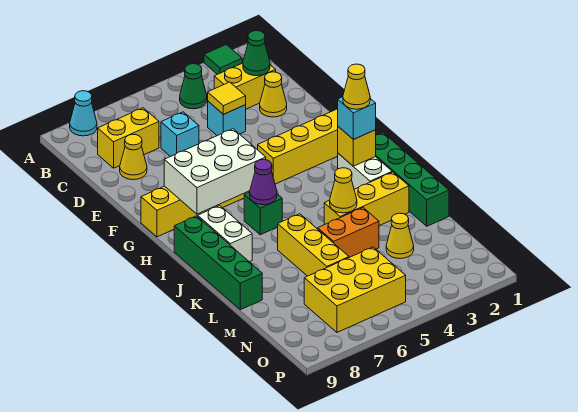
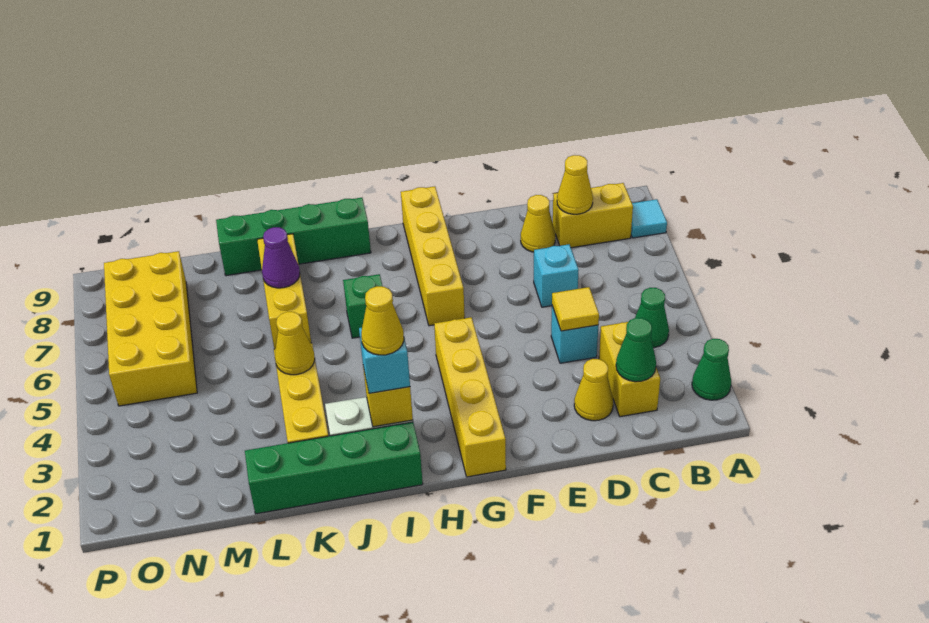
green tile A2 level 1 -> green cone A2 level 1
cyan cone A8 level 1 -> cyan tile A8 level 1
yellow brick C7:C8 level 1 -> yellow brick B8:C8 level 1
white brick G6:H8 level 2 -> none
purple cone I6 level 2 -> purple cone K7 level 2
white brick I8:J8 level 1 -> none
yellow brick K6:M6 level 1 -> yellow brick K6:K8 level 1
orange brick L4:L5 level 1 -> none
yellow cone M3 level 1 -> yellow cone C8 level 2
yellow brick N5:O7 level 1 -> yellow brick N5:O8 level 1

